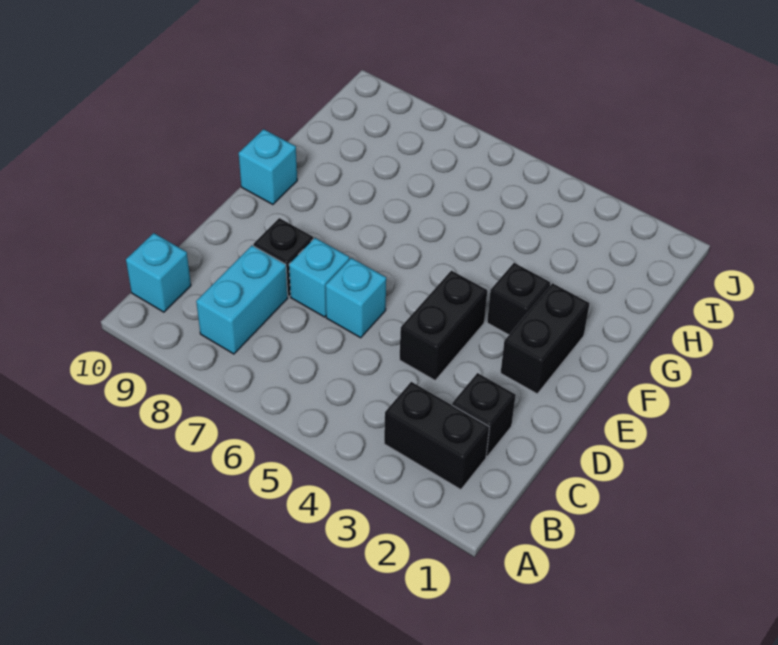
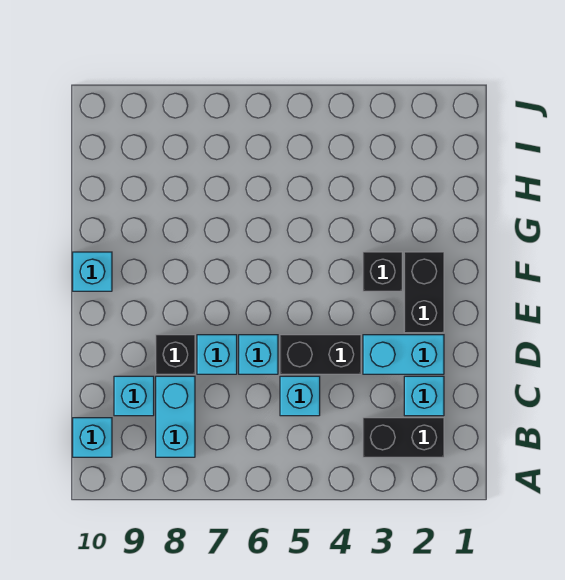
black brick C2 level 1 -> cyan brick C2 level 1
none -> cyan brick C5 level 1
none -> cyan brick C9 level 1
none -> cyan brick D2:D3 level 1
black brick D4:E4 level 1 -> black brick D4:D5 level 1

